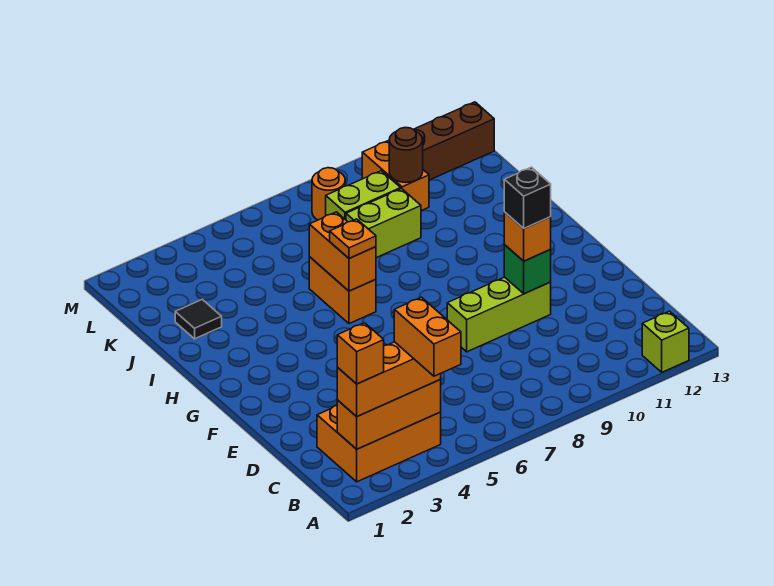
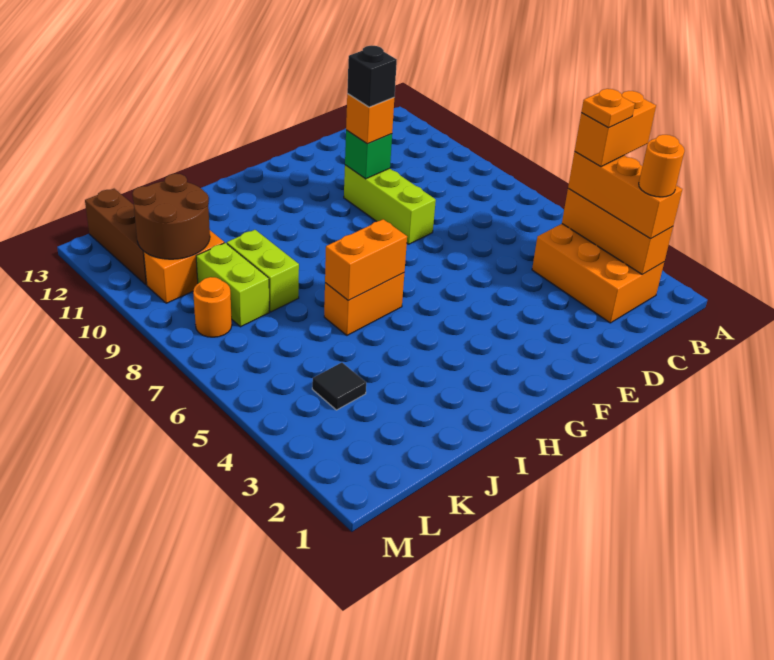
lime brick A12 level 1 -> none
orange brick B2 level 4 -> orange round brick B2 level 4
orange plate H6 level 3 -> orange plate B4 level 5
black tile J2 level 1 -> black tile K4 level 1
brown round brick K10 level 2 -> brown round brick K10:L11 level 2

